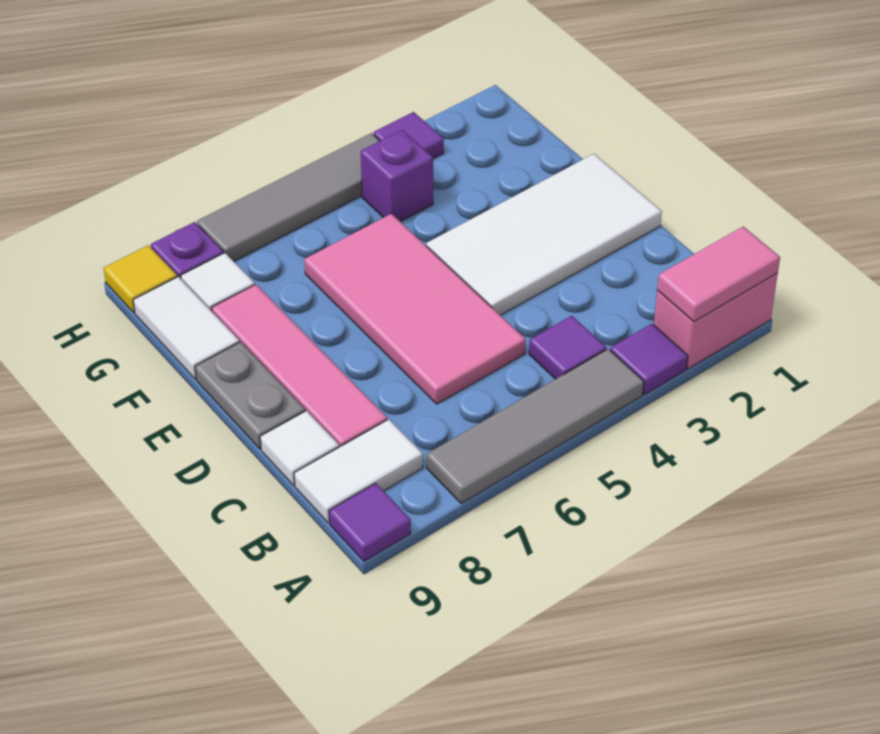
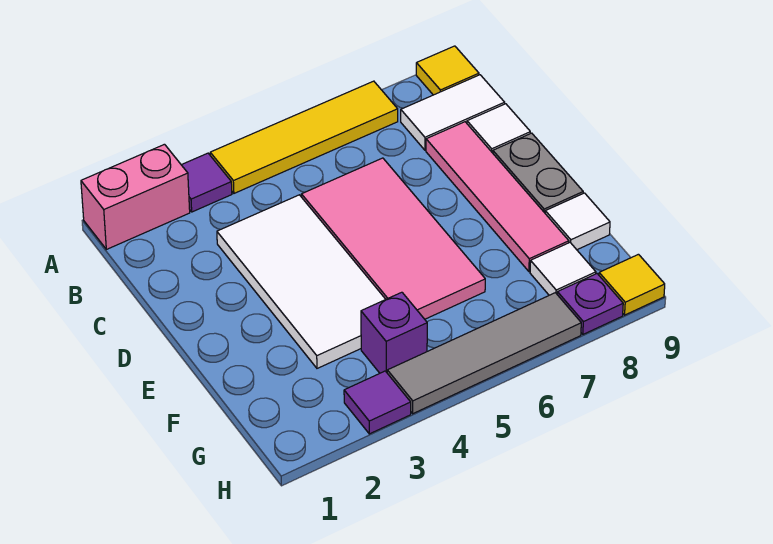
pink tile A1:A2 level 2 -> none
grey tile A4:A7 level 1 -> yellow tile A4:A7 level 1
purple tile A9 level 1 -> yellow tile A9 level 1
purple tile B4 level 1 -> none
white tile D1:E4 level 1 -> white tile C3:F4 level 1
white tile F9:G9 level 1 -> white tile F9 level 1

